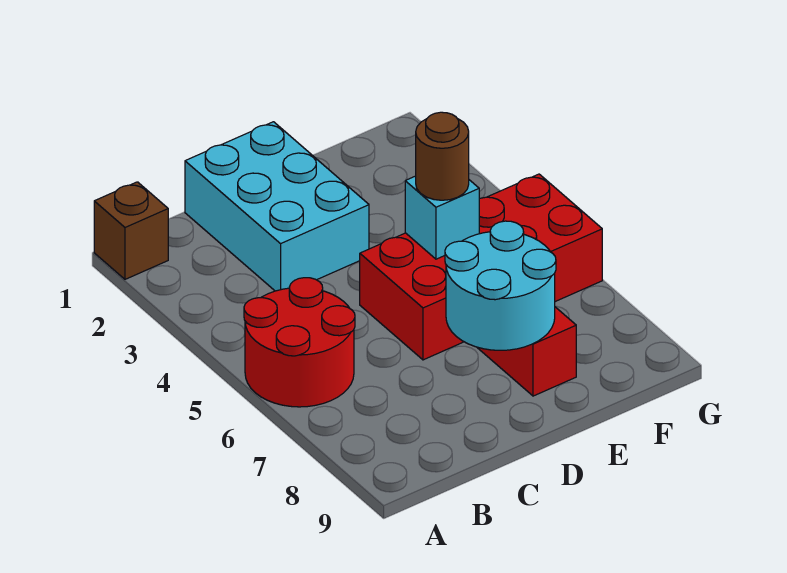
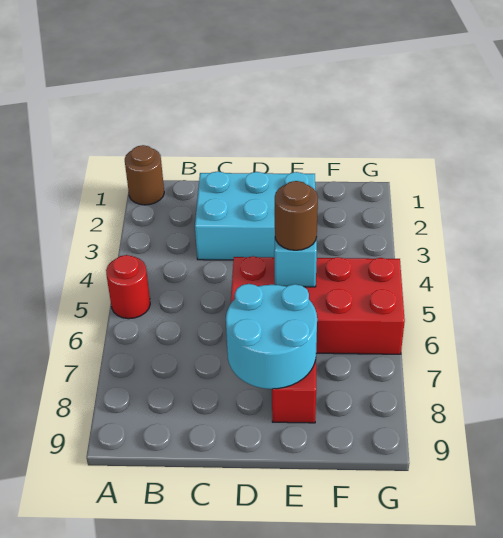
brown brick A1 level 1 -> brown round brick A1 level 1
red round brick A5:B6 level 1 -> red round brick A5 level 1
cyan brick C1:D3 level 1 -> cyan brick C2:E3 level 1

